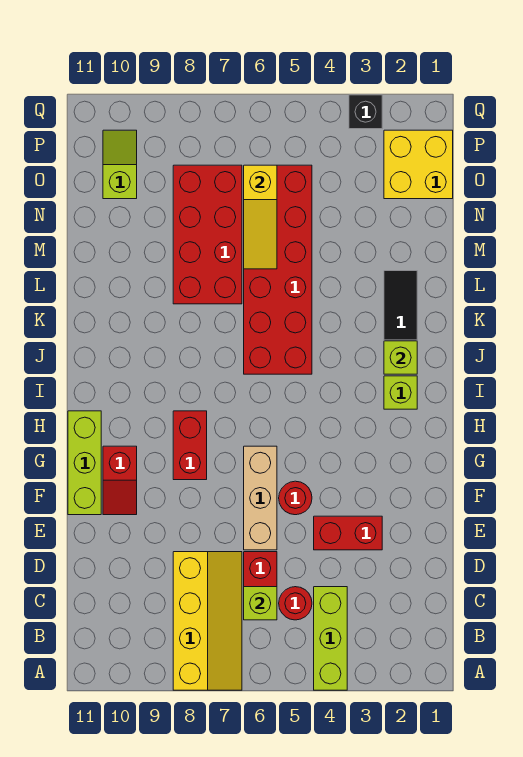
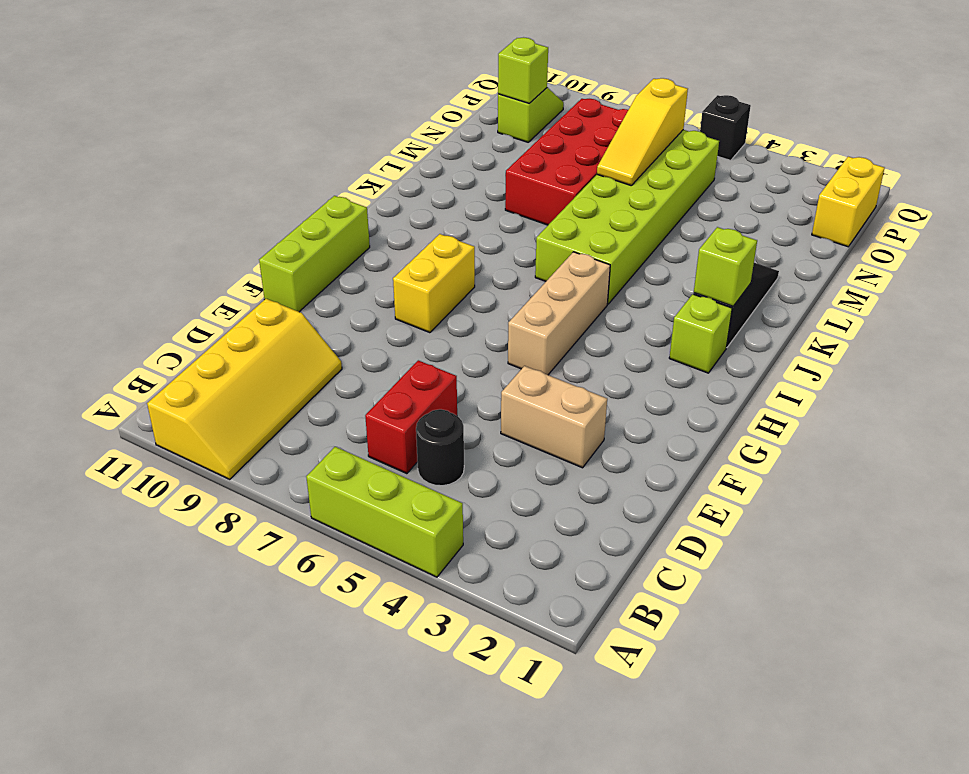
lime brick A4:C4 level 1 -> lime brick A4:A6 level 1
yellow slope A7:D8 level 1 top 8 -> yellow slope A9:D10 level 1 top 10
red round brick C5 level 1 -> black round brick C5 level 1
lime brick C6 level 2 -> lime brick O10 level 2
red brick E3:E4 level 1 -> tan brick E3:E4 level 1
tan brick E6:G6 level 1 -> tan brick G5:I5 level 1
red round brick F5 level 1 -> none
red slope F10:G10 level 1 top G -> none
red brick G8:H8 level 1 -> yellow brick G8:H8 level 1
red brick J5:O6 level 1 -> lime brick J5:O6 level 1
yellow brick O1:P2 level 1 -> yellow brick O1:P1 level 1
black brick Q3 level 1 -> black brick Q5 level 1

